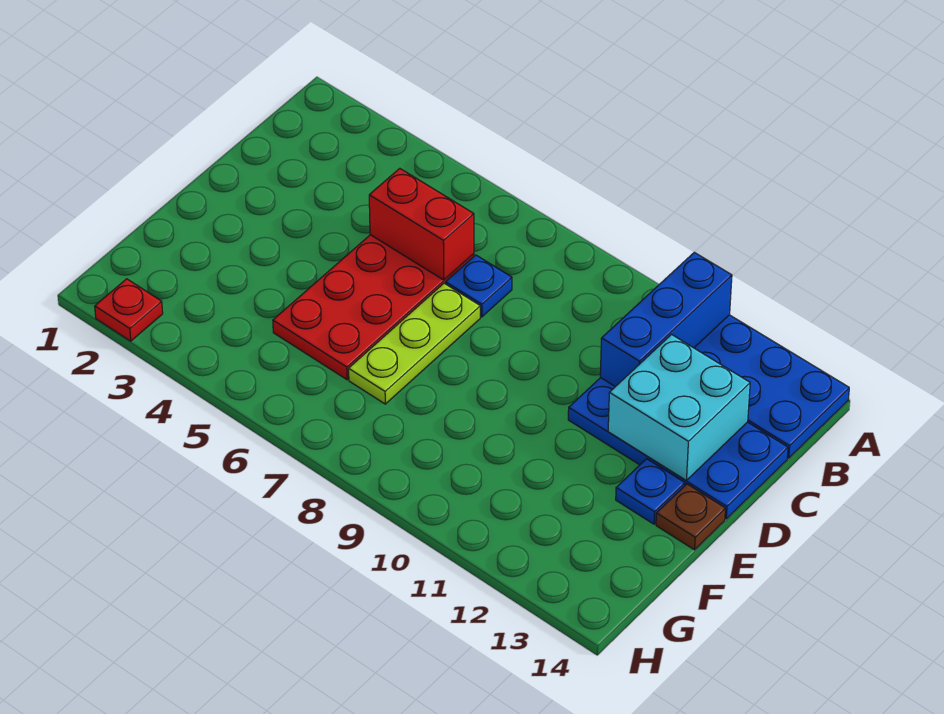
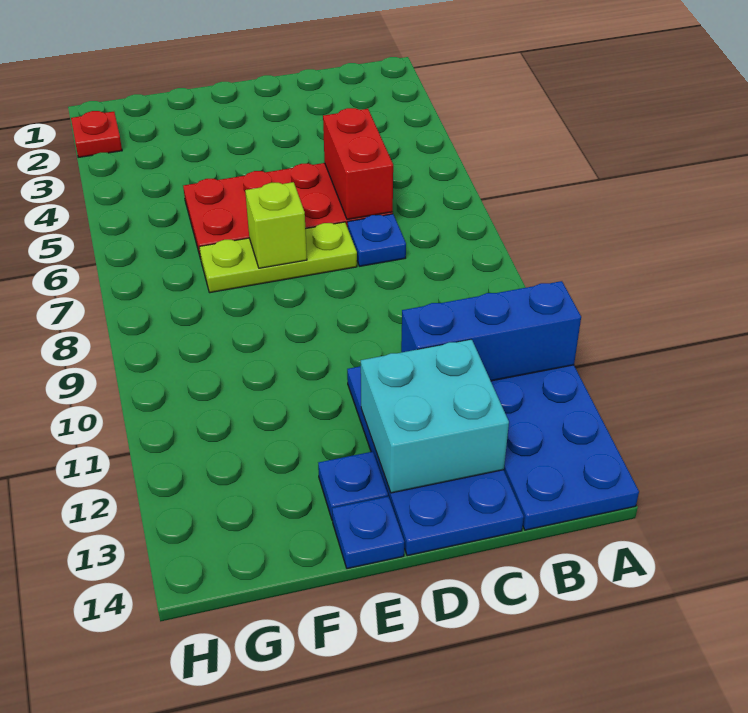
none -> lime brick E7 level 2
brown plate E14 level 1 -> blue plate E14 level 1

